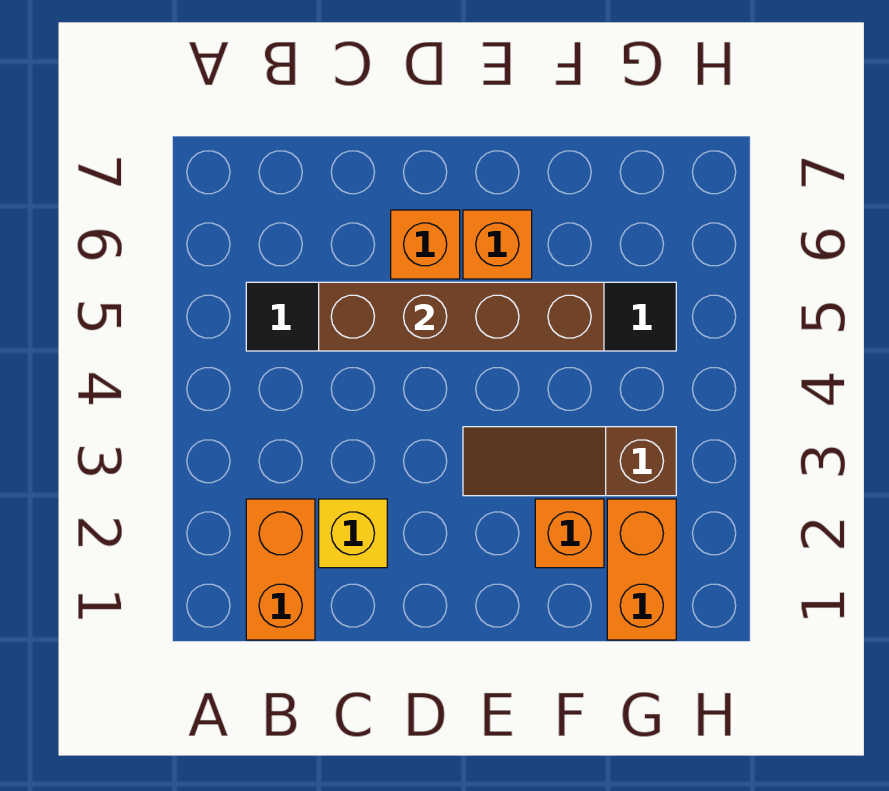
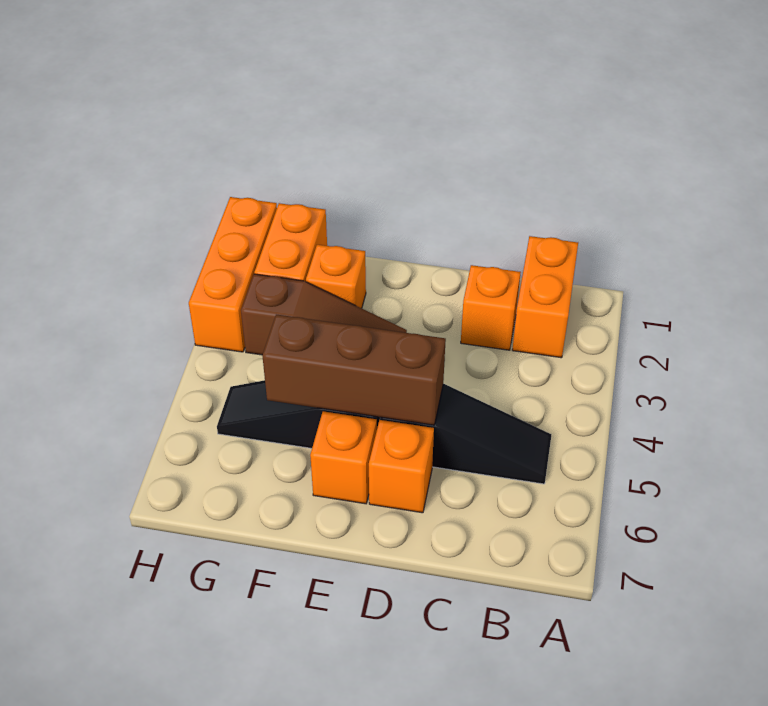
yellow brick C2 level 1 -> orange brick C2 level 1
brown brick C5:F5 level 2 -> brown brick D5:F5 level 2
none -> orange brick H1:H3 level 1

